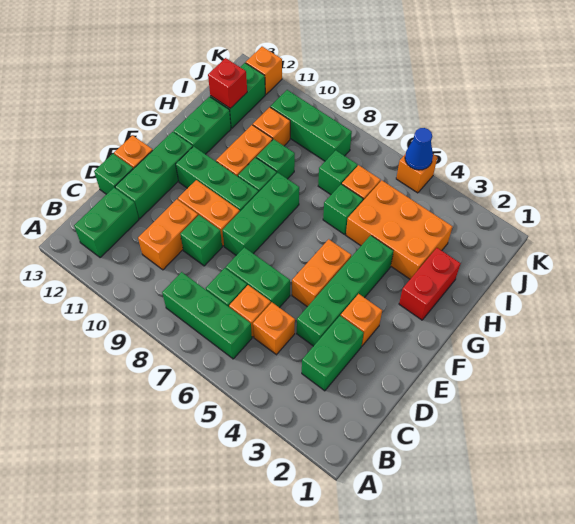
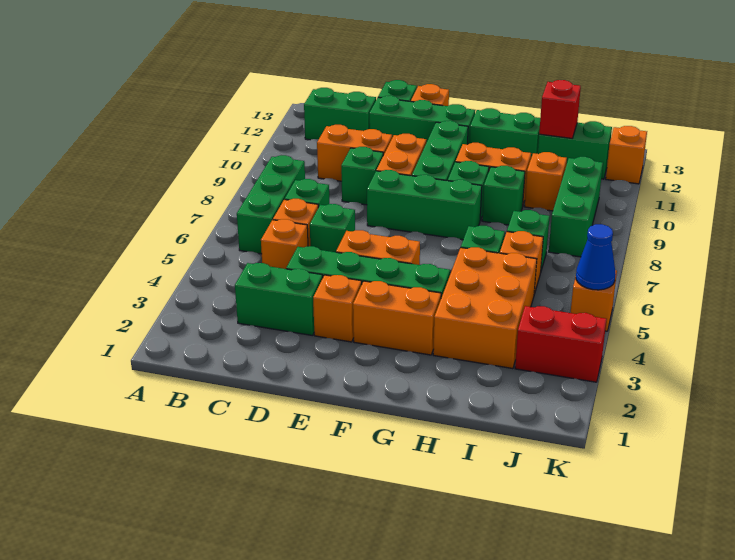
green brick D6:D7 level 1 -> green brick D6 level 1
none -> orange brick F3:G3 level 1
red brick G2:H2 level 1 -> red brick J3:K3 level 1

